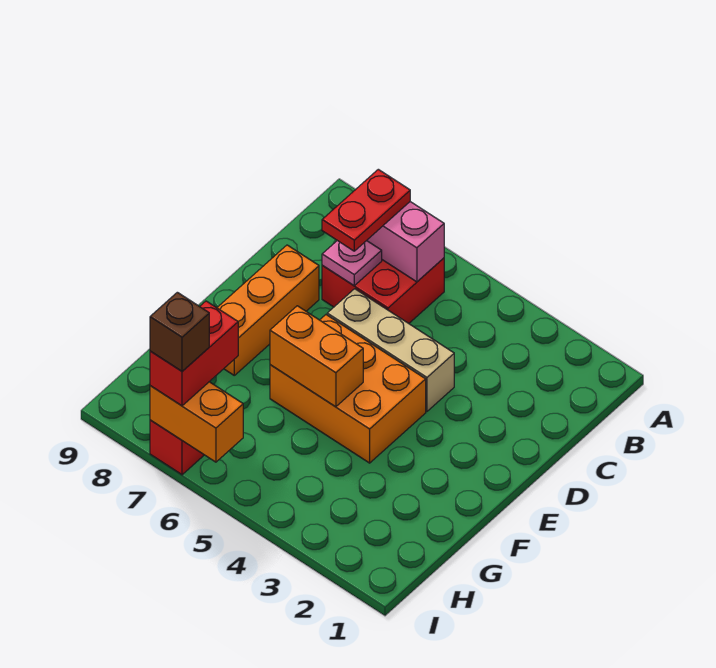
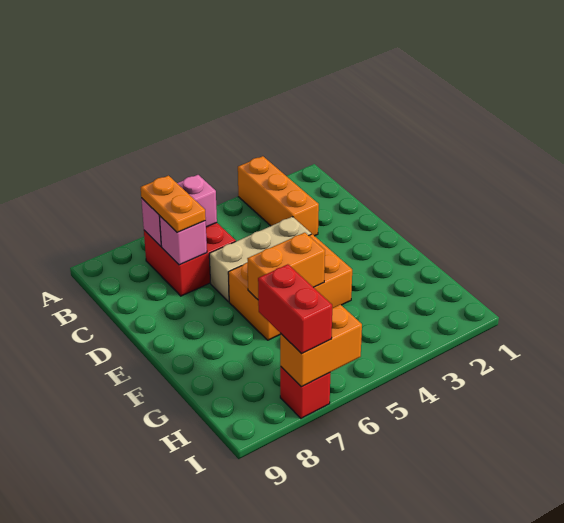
red plate B7:C7 level 3 -> orange plate B7:C7 level 3
pink plate C7 level 2 -> pink brick C7 level 2
orange brick D8:F8 level 1 -> orange brick A3:C3 level 1
brown brick I7 level 4 -> none

